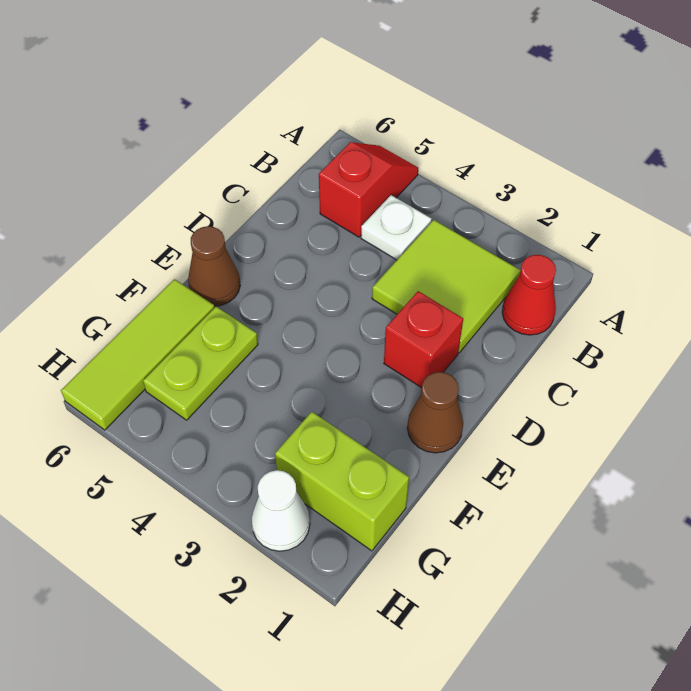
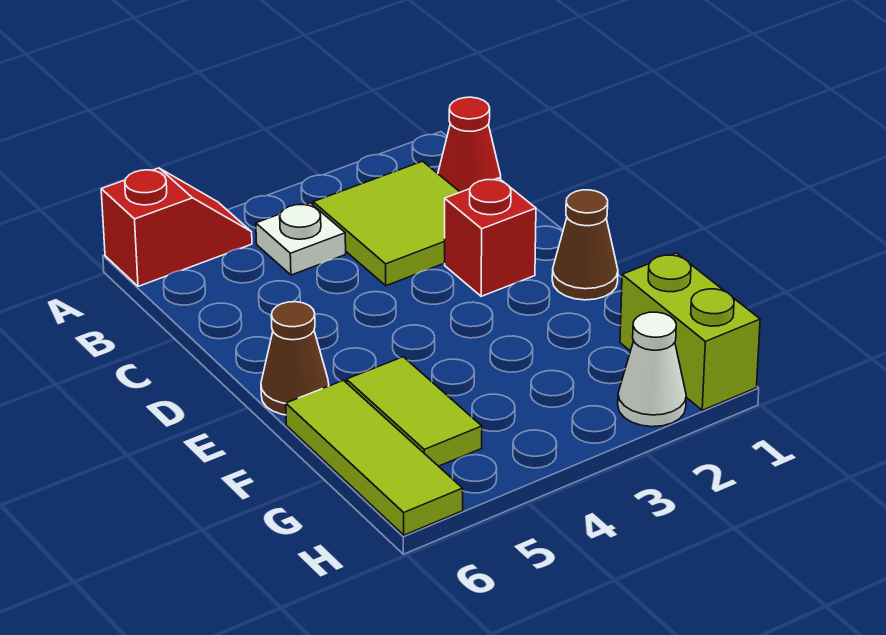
red slope A5:B5 level 1 top B -> red slope A5:A6 level 1 top 6
lime plate F5:G5 level 1 -> lime tile F5:G5 level 1
lime brick G1:G2 level 1 -> lime brick G1:H1 level 1

